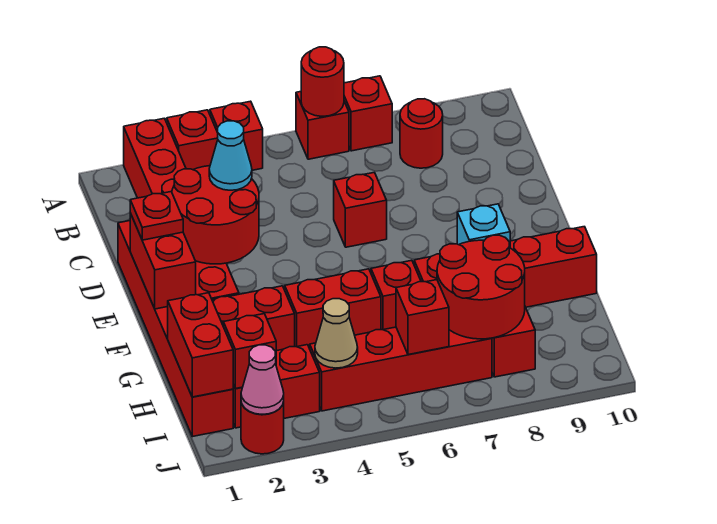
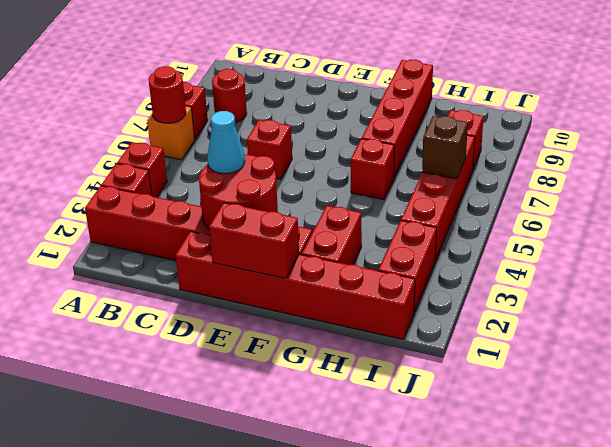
red brick A6 level 1 -> orange brick A6 level 1
red plate E1 level 3 -> none
red brick G4:G5 level 1 -> none
cyan brick G8 level 2 -> none
red brick H1:I1 level 2 -> none
red round brick H7:I8 level 2 -> none
red brick I2 level 2 -> none
tan cone I4 level 2 -> none
red brick I6 level 2 -> brown brick I6 level 2
red round brick J2 level 1 -> none
pink cone J2 level 2 -> none

